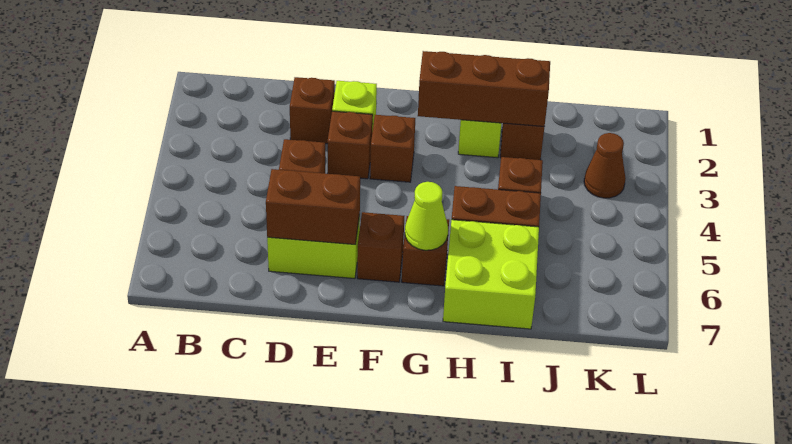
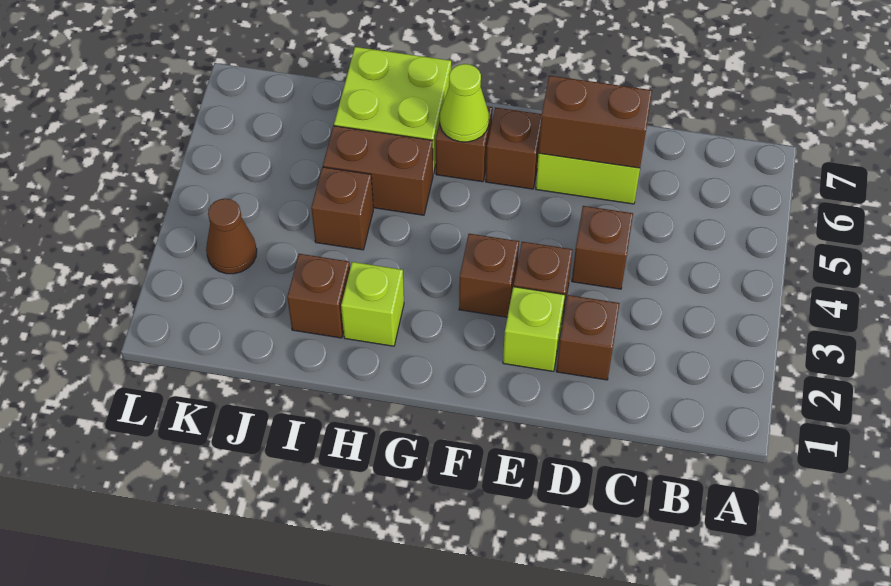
brown brick G2:I2 level 2 -> none

